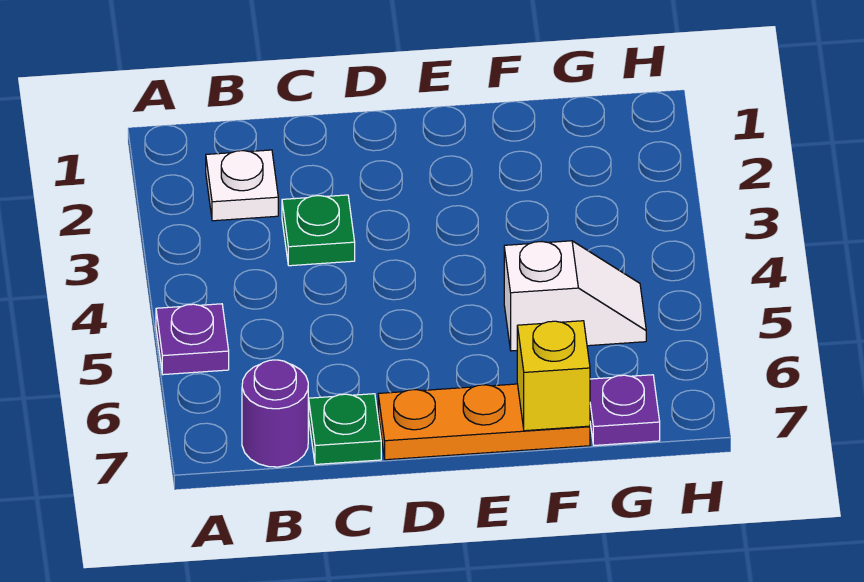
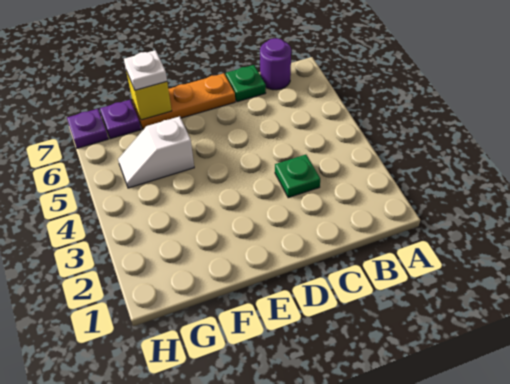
purple plate A5 level 1 -> purple plate H7 level 1
white plate B2 level 1 -> white plate F7 level 3

